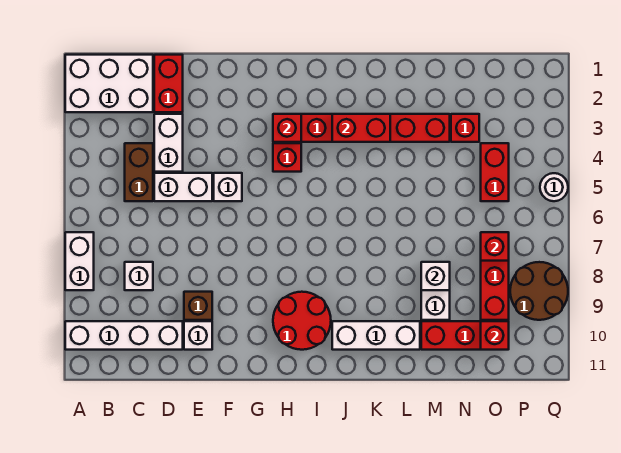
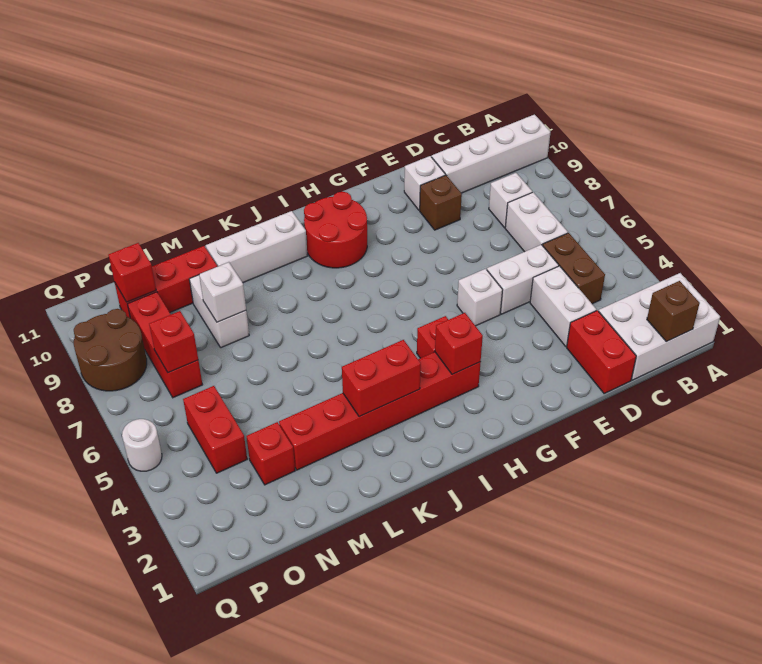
white brick A7:A8 level 1 -> white brick C6:C7 level 1
none -> brown brick B1 level 2

